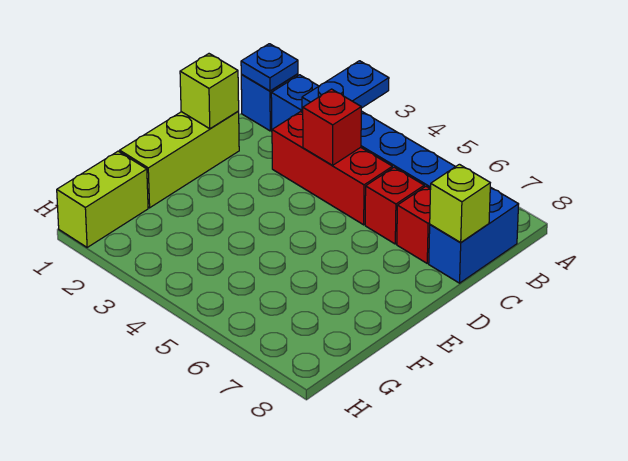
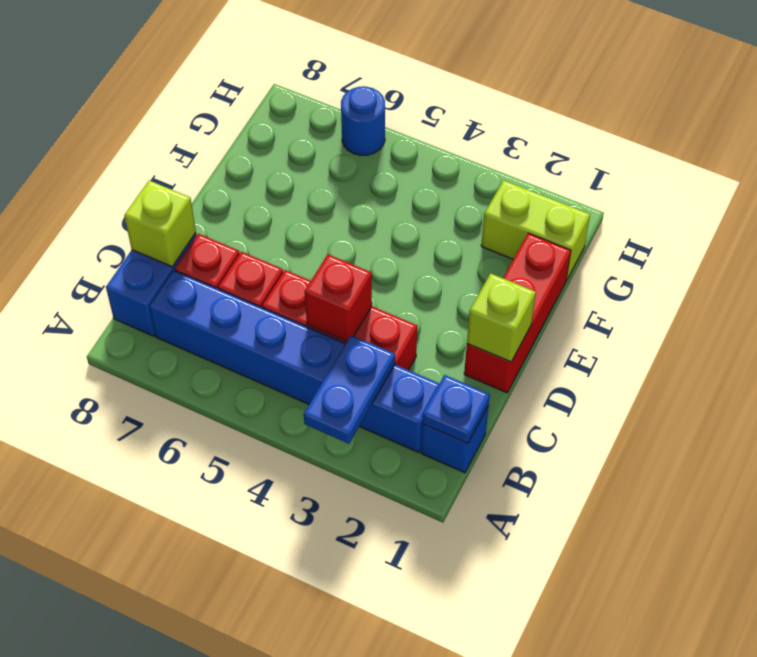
lime brick D1:F1 level 1 -> red brick D1:F1 level 1
lime brick G1:H1 level 1 -> lime brick G1:G2 level 1
none -> blue round brick H6 level 1

